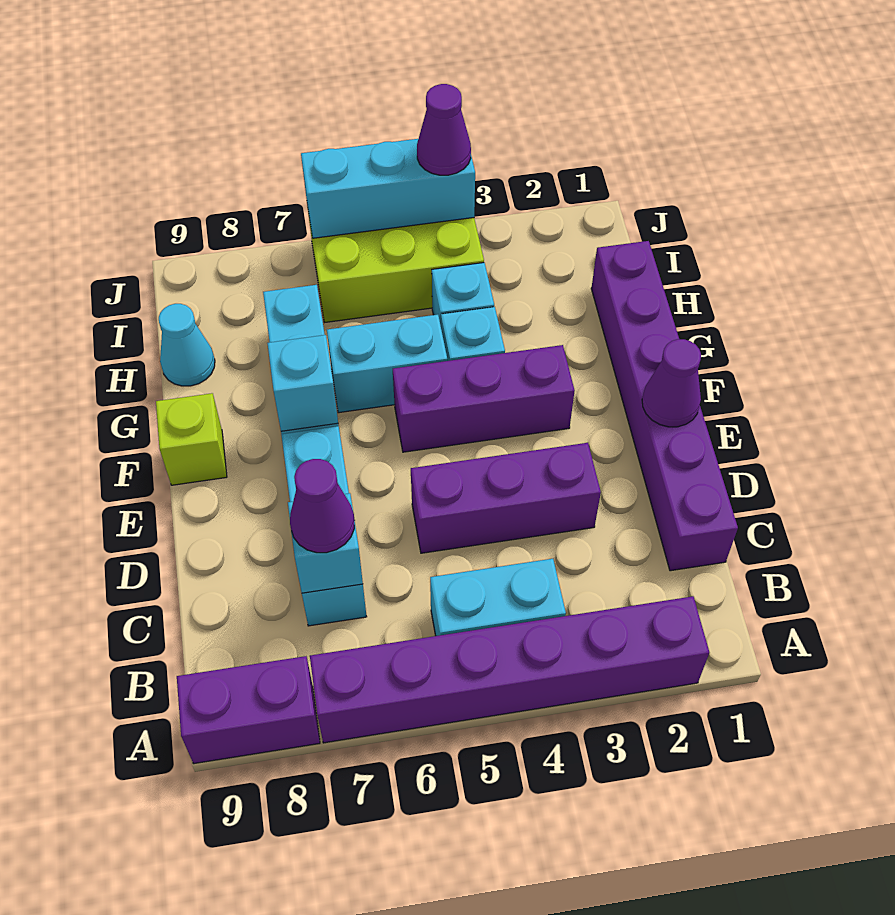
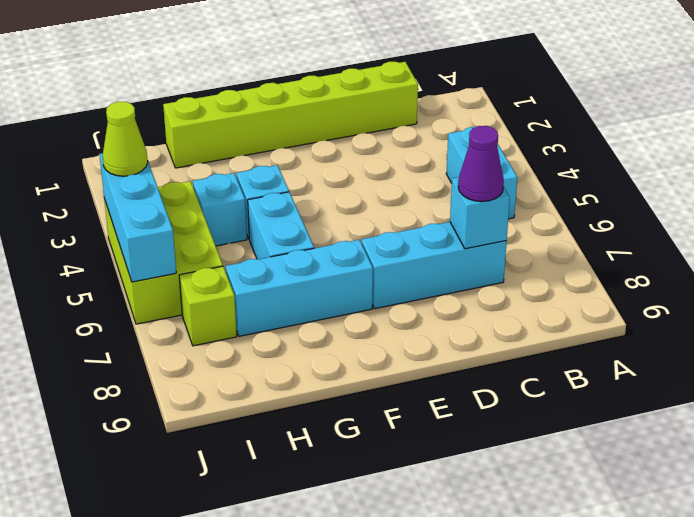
purple brick A2:A7 level 1 -> none
purple brick A8:A9 level 1 -> none
purple brick C1:H1 level 1 -> lime brick C1:H1 level 1
purple brick D3:D5 level 1 -> none
purple cone E1 level 2 -> none
purple brick F3:F5 level 1 -> none
cyan brick F7 level 2 -> none
lime brick F9 level 1 -> lime brick I7 level 1
cyan cone H9 level 1 -> none
purple cone J4 level 3 -> lime cone J4 level 3

